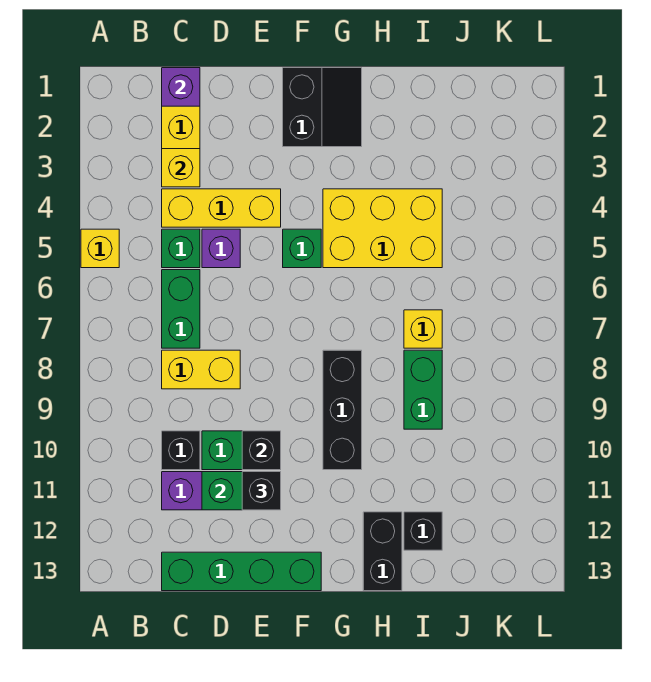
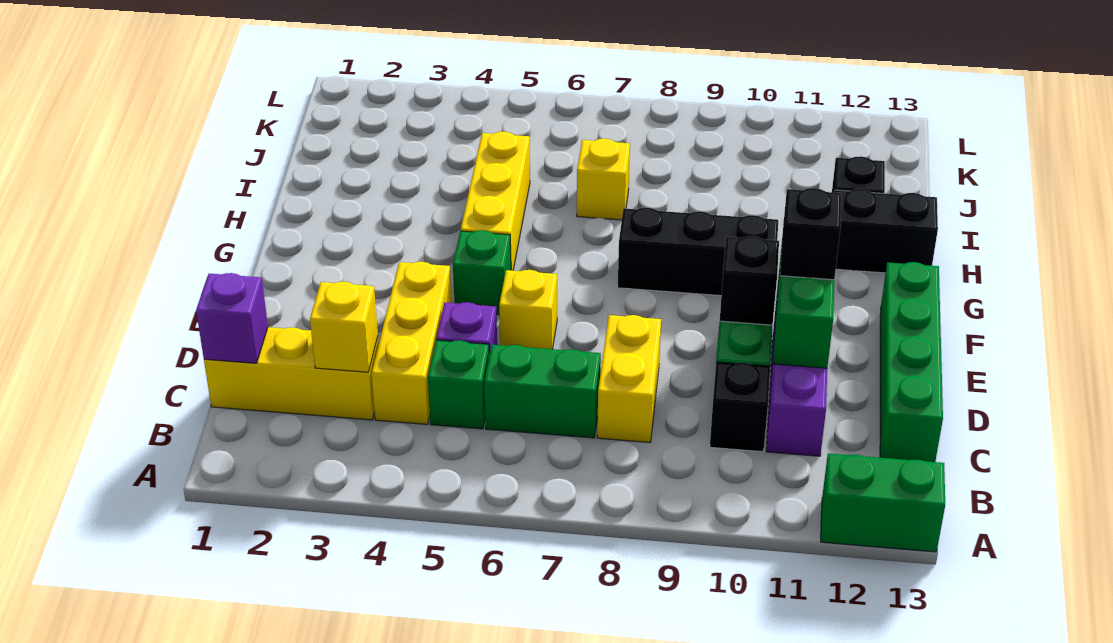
yellow brick A5 level 1 -> yellow brick E6 level 1
black slope F1:G2 level 1 top F -> none
yellow brick G4:I5 level 1 -> yellow brick G5:I5 level 1
green brick I8:I9 level 1 -> green brick A12:A13 level 1

